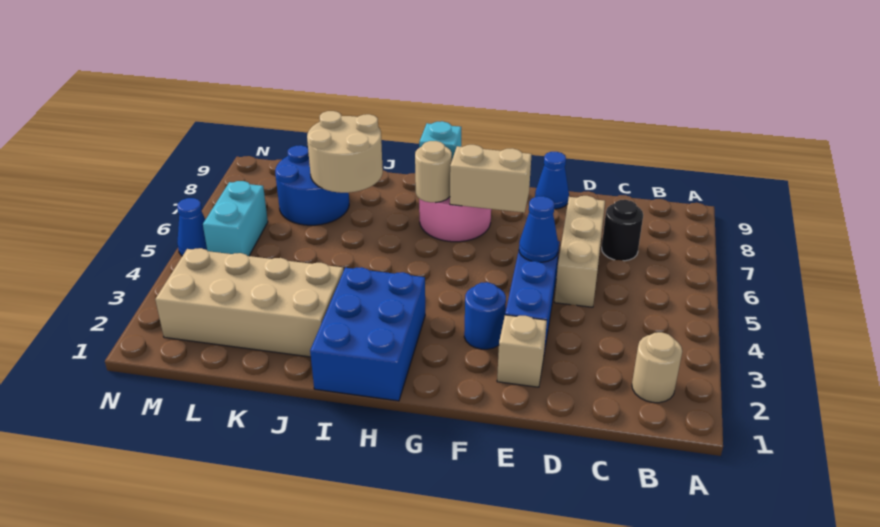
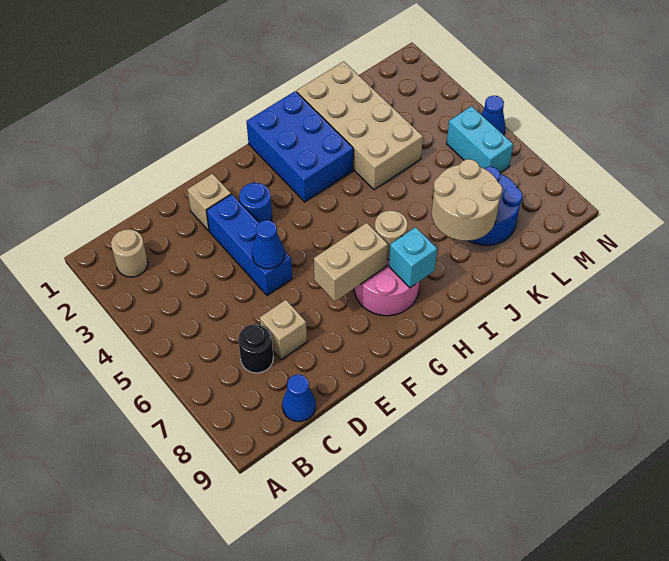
tan brick D5:D7 level 1 -> tan brick D7 level 1
blue cone E9 level 1 -> blue cone C9 level 1
tan brick J2:M3 level 1 -> tan brick J1:K4 level 1

